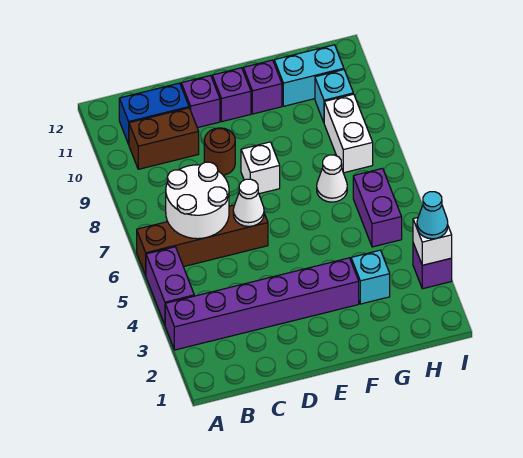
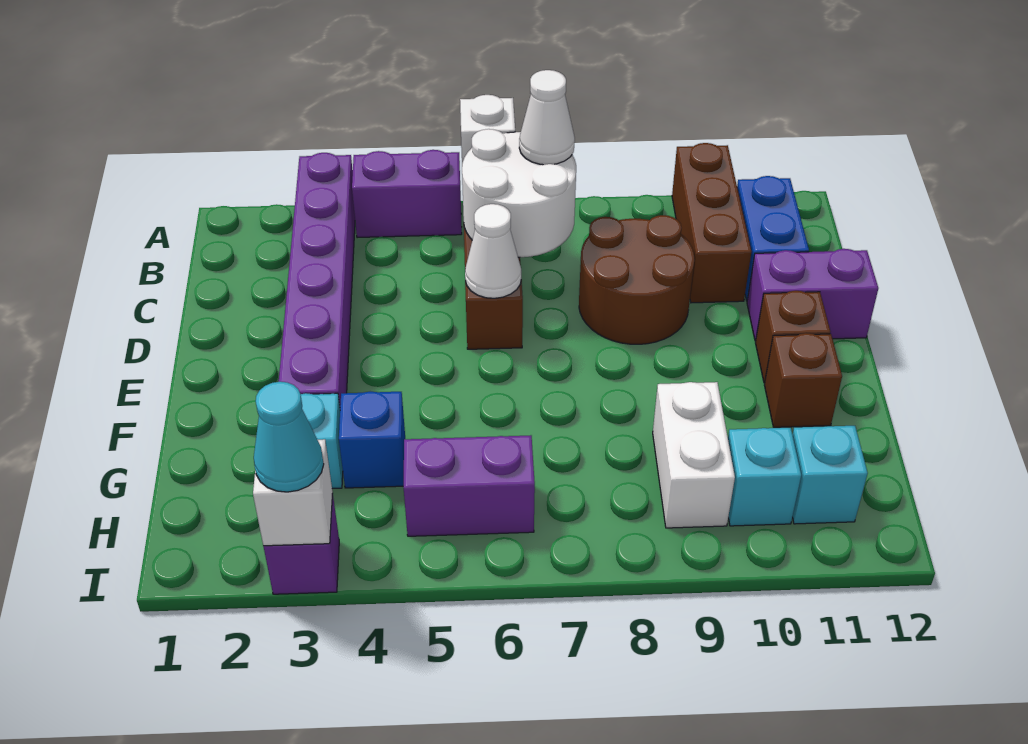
brown brick B10:C10 level 1 -> brown brick A10:C10 level 1
brown round brick D9 level 1 -> brown round brick C8:D9 level 1
purple brick D11 level 1 -> purple brick D11:D12 level 1
white brick E8 level 1 -> white brick A6 level 2
purple brick E11 level 1 -> brown brick E11 level 1
purple brick F11 level 1 -> brown brick F11 level 1
none -> blue brick G4 level 1
white cone G7 level 1 -> white cone B7 level 3
cyan brick G11:H11 level 1 -> cyan brick H11 level 1
white brick H8:H9 level 1 -> white brick G9:H9 level 1

